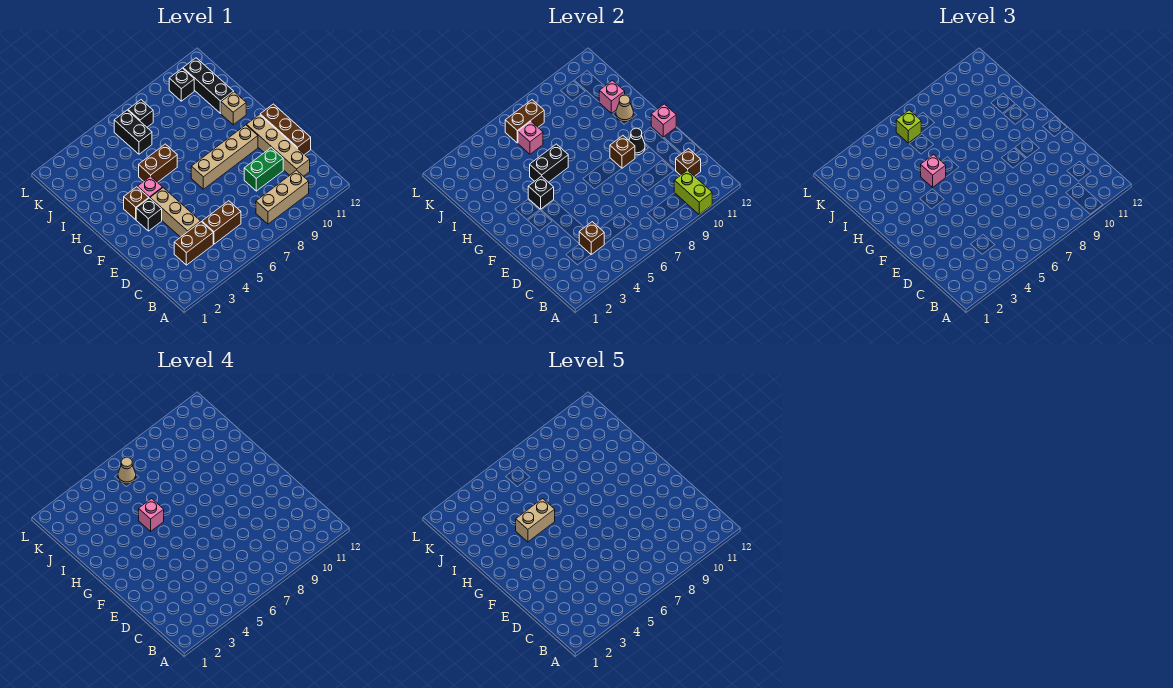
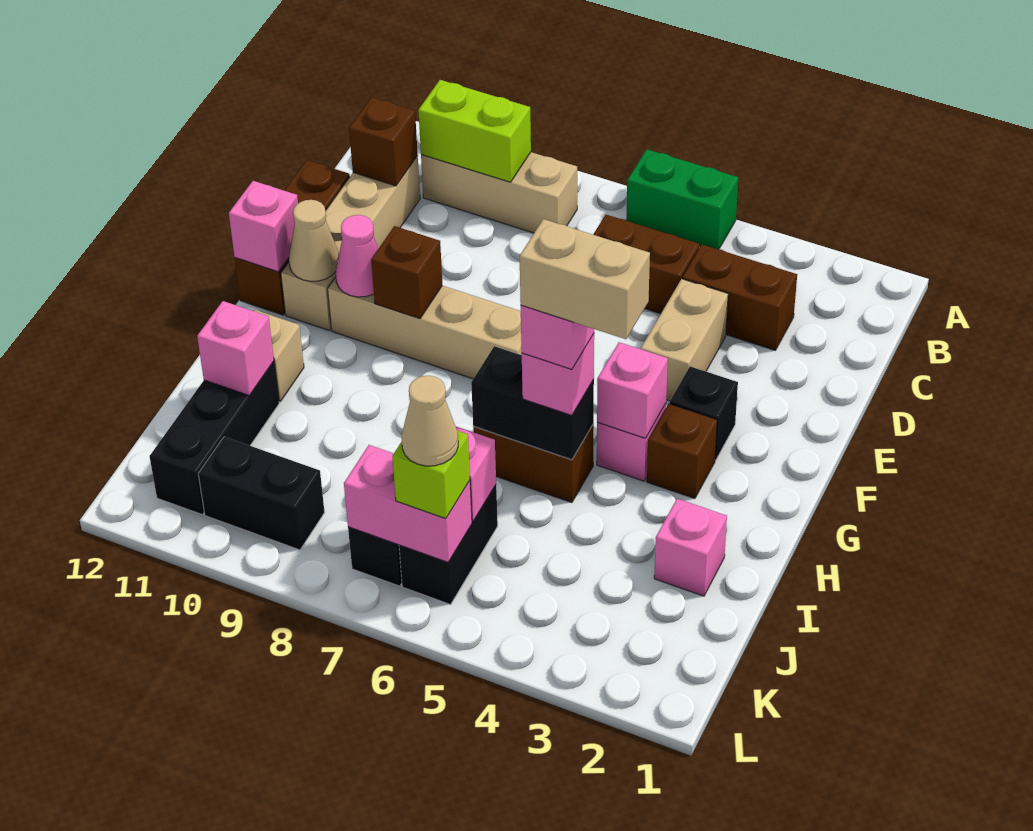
lime brick A10:B10 level 2 -> lime brick B9:B10 level 2
brown brick C4 level 2 -> none
tan brick D4:F4 level 1 -> tan brick D4:E4 level 1
green brick D9:D10 level 1 -> green brick A5:A6 level 1
black cone F10 level 2 -> pink cone F10 level 2
black brick G4 level 2 -> pink brick G4 level 2
tan cone H11 level 2 -> tan cone F11 level 2
none -> pink brick I2 level 1
brown brick K6:K7 level 2 -> pink brick K6:K7 level 2
black brick K10 level 1 -> black brick K9:K10 level 1

